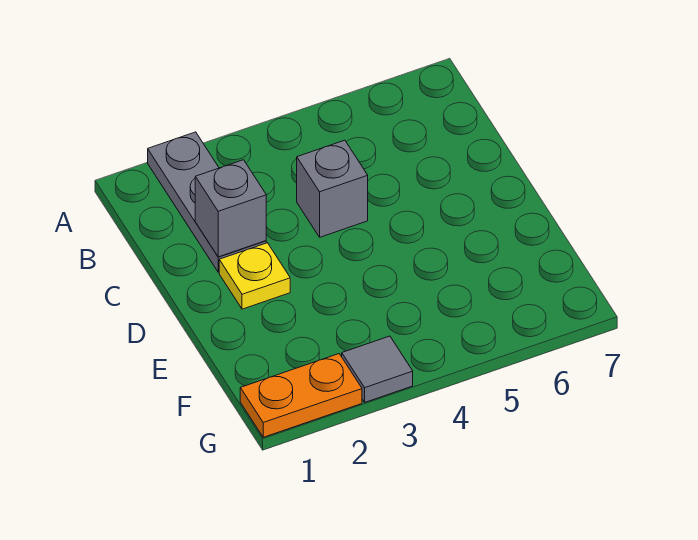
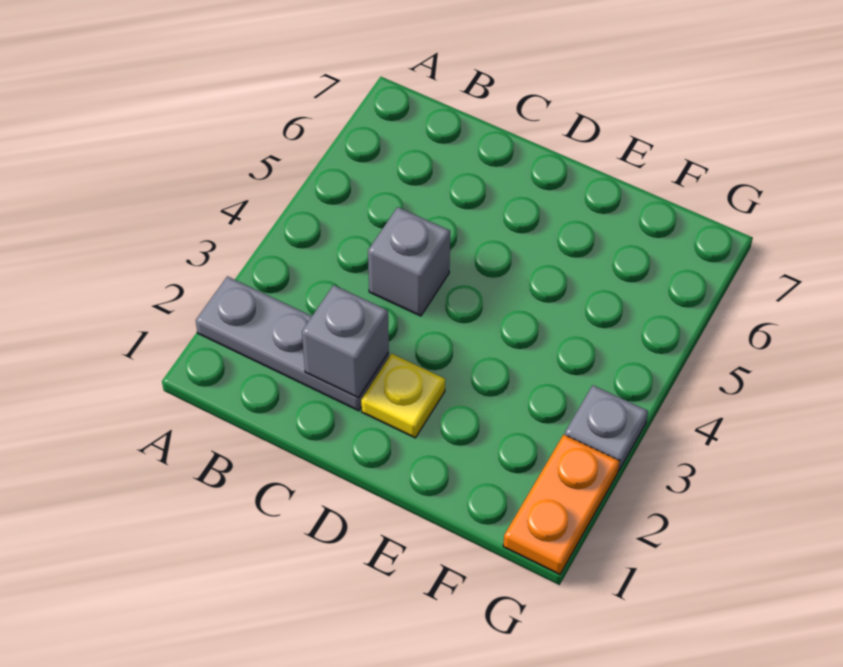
grey tile G3 level 1 -> grey plate G3 level 1

